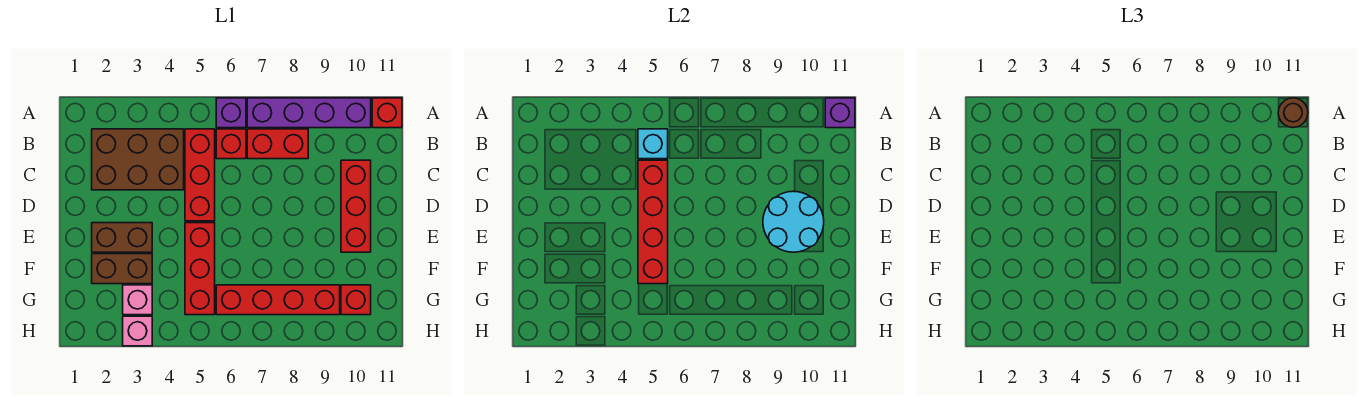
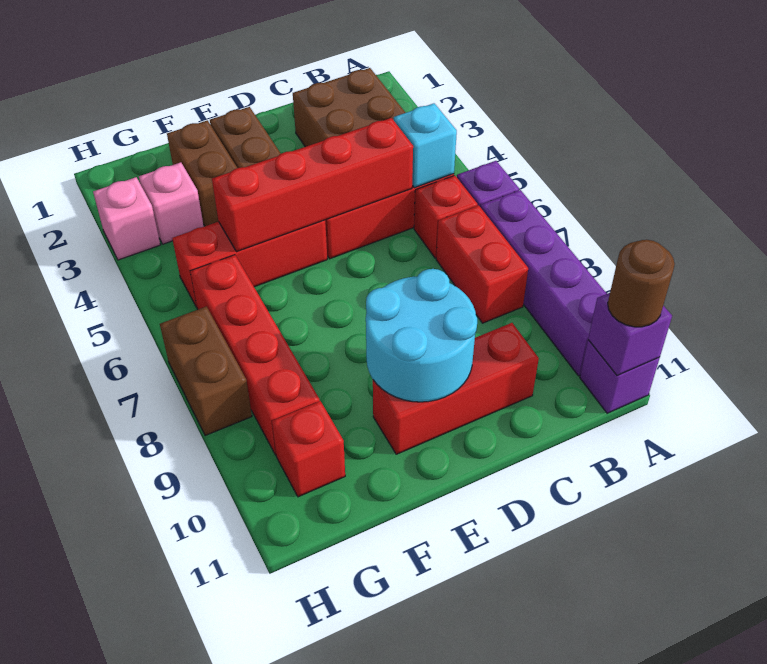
red brick A11 level 1 -> purple brick A11 level 1
none -> brown brick H7:H8 level 1

